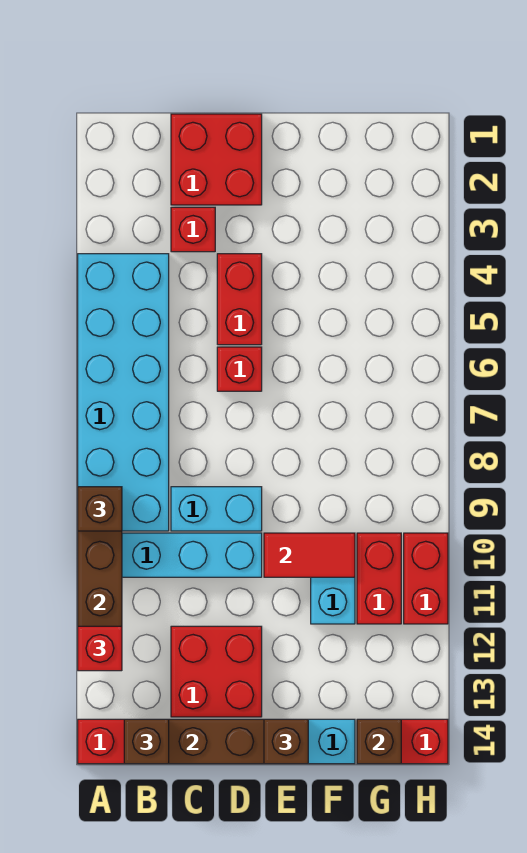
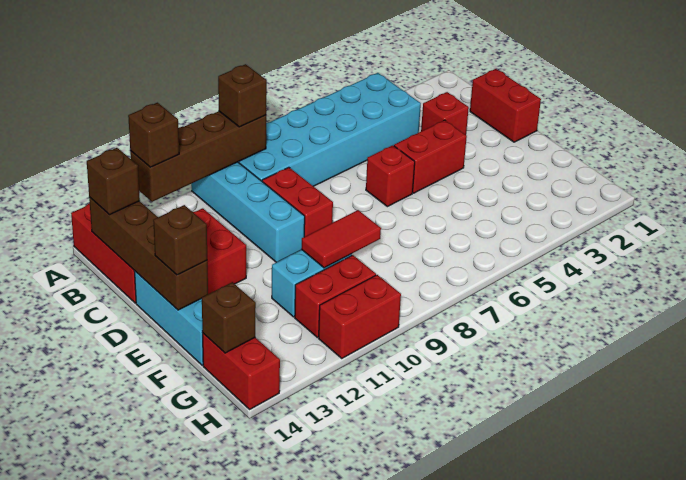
red brick A12 level 3 -> brown brick A12 level 3
red brick C1:D2 level 1 -> red brick C1:D1 level 1
cyan brick C9:D9 level 1 -> red brick C9:D9 level 1
red tile E10:F10 level 2 -> red tile F9:F10 level 2

